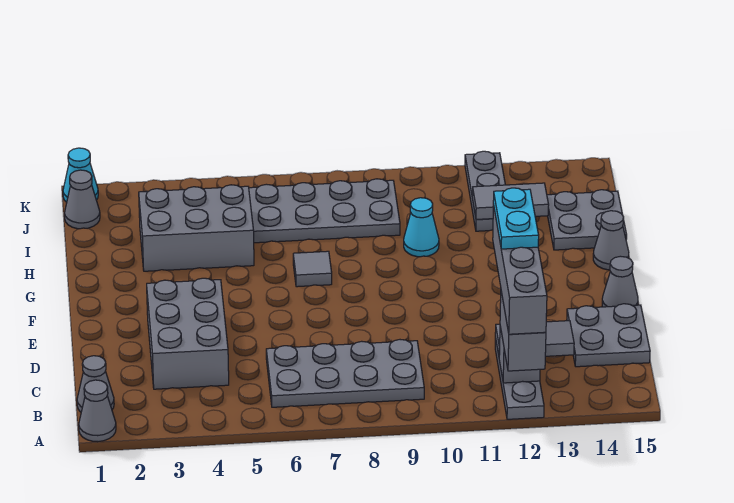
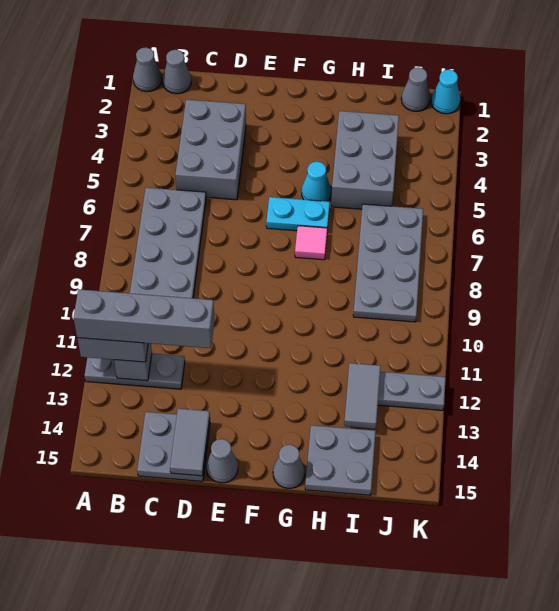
grey brick C3:E4 level 1 -> grey brick C3:D5 level 1
grey tile C12:C13 level 2 -> grey tile D14:D15 level 2
cyan plate C12:D12 level 5 -> cyan plate F6:G6 level 1
grey tile G7 level 1 -> pink tile G7 level 1
cyan cone H10 level 1 -> cyan cone G5 level 1

